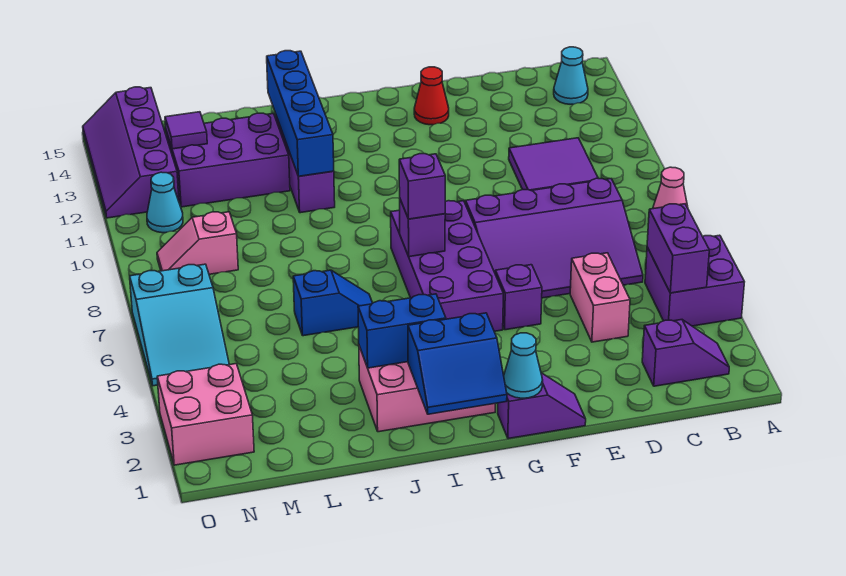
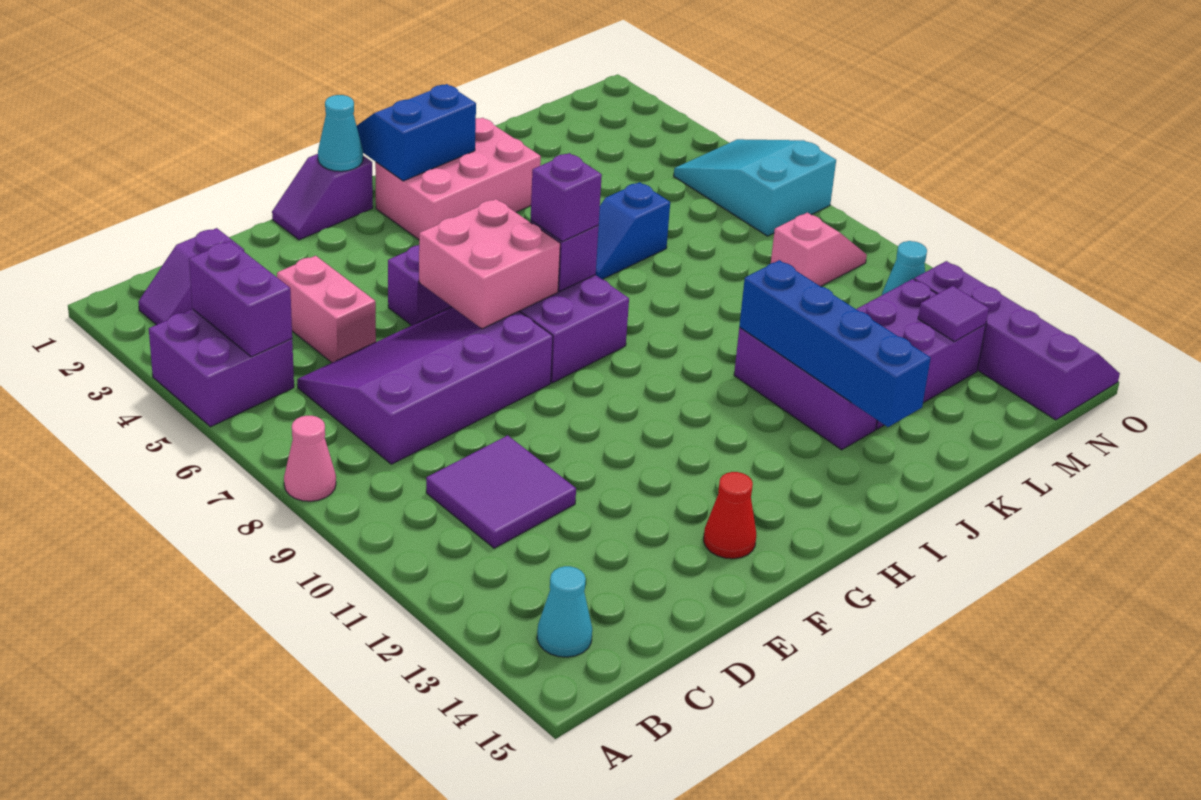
blue brick I3:J3 level 2 -> none
pink brick N2:O3 level 1 -> pink brick F6:G7 level 2

